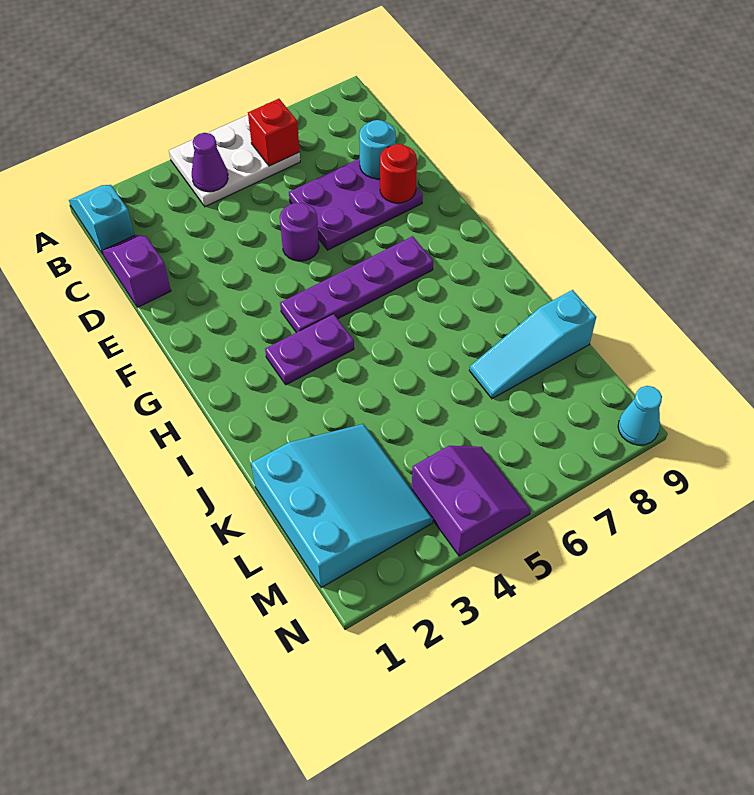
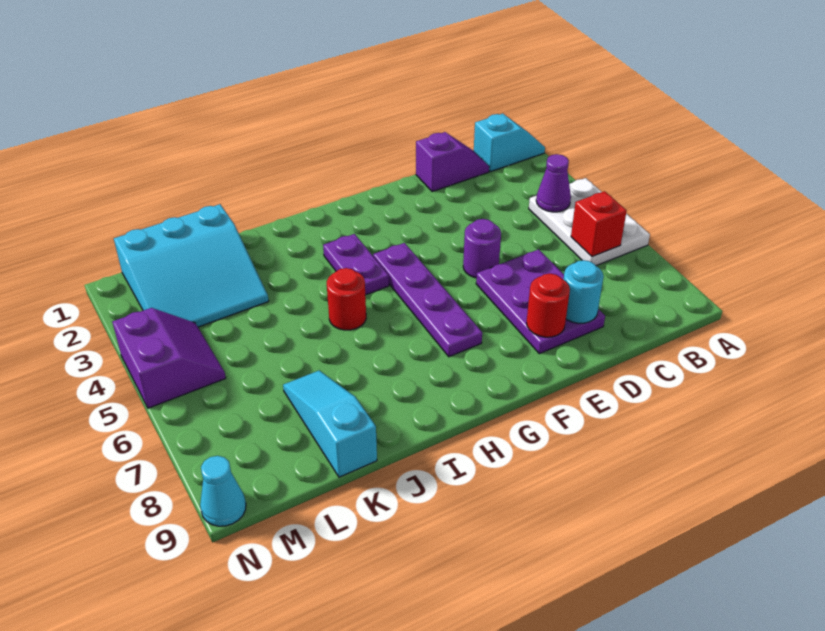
none -> red round brick I5 level 1
purple slope M4:N5 level 1 top 4 -> purple slope M4:N5 level 1 top N

